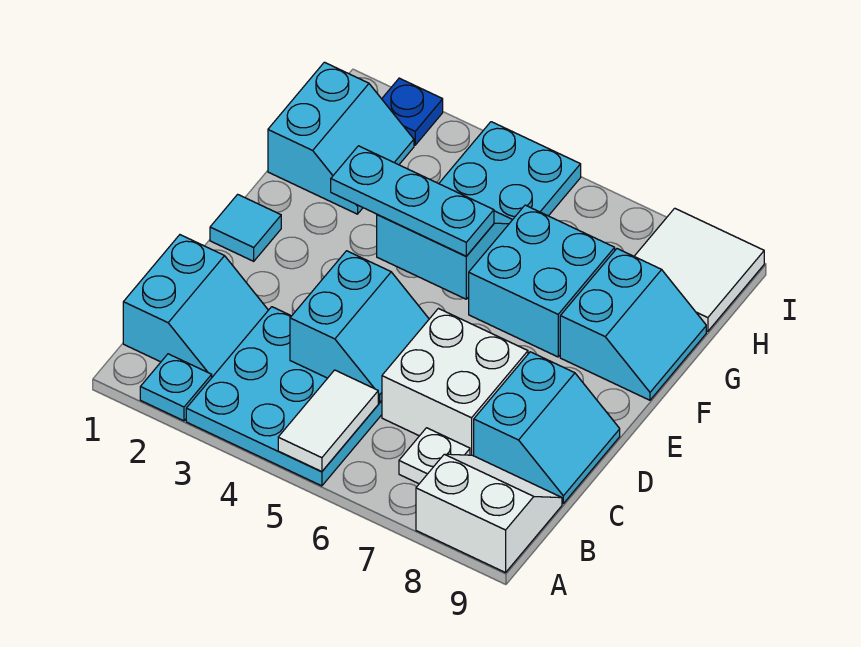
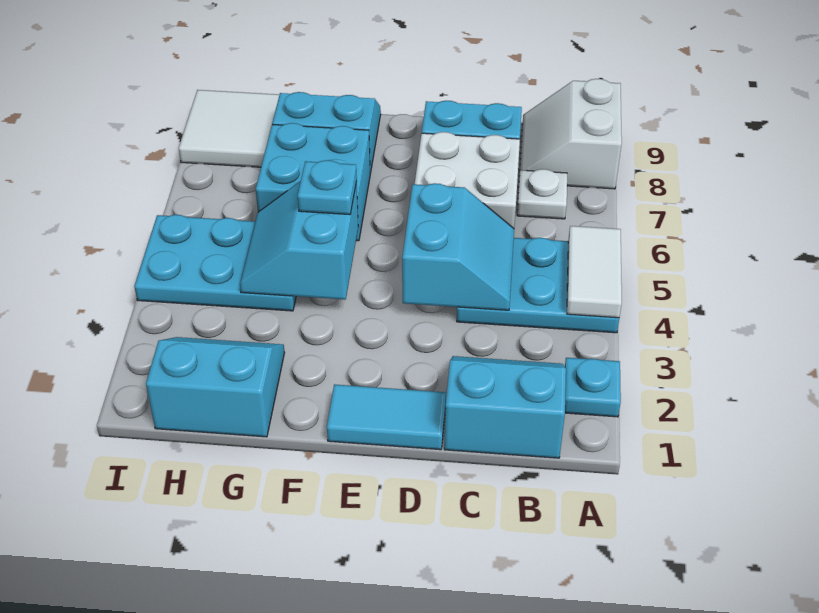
cyan plate A3:C5 level 1 -> cyan plate A4:C5 level 1
white tile A5:B5 level 2 -> white tile A4:A5 level 2
cyan slope C4:D5 level 2 top 4 -> cyan slope C4:D5 level 2 top D
cyan tile E1 level 1 -> cyan tile D1:E1 level 1
cyan plate F3:F5 level 3 -> cyan plate F5 level 3
blue plate I2 level 1 -> none

